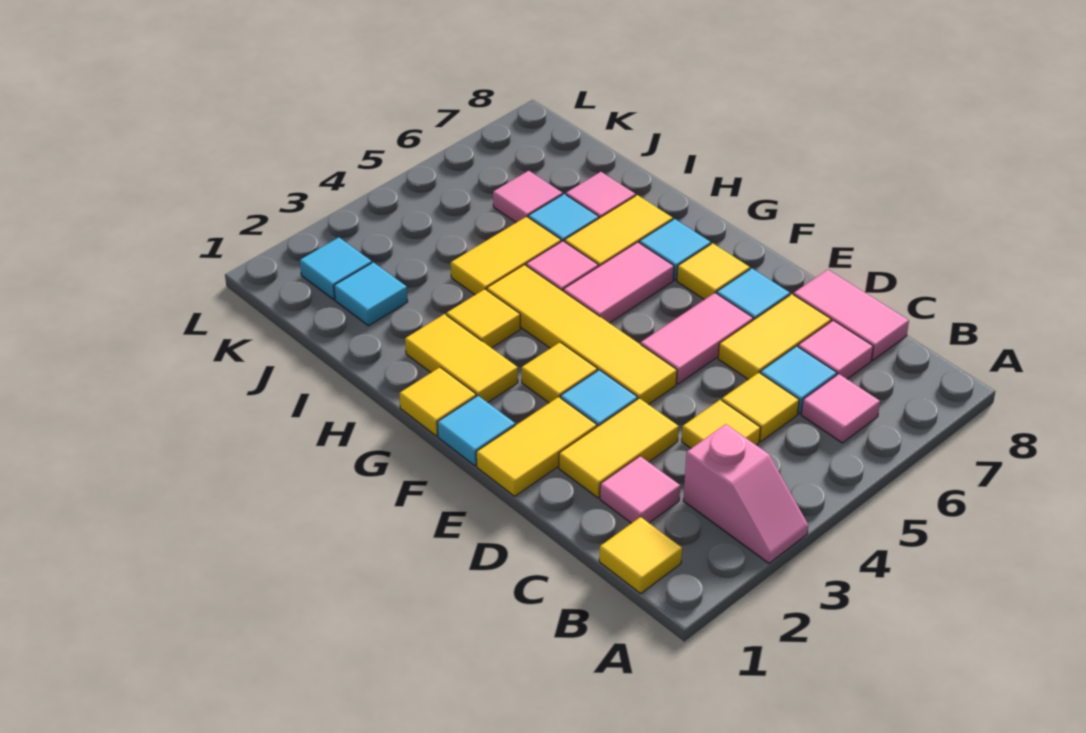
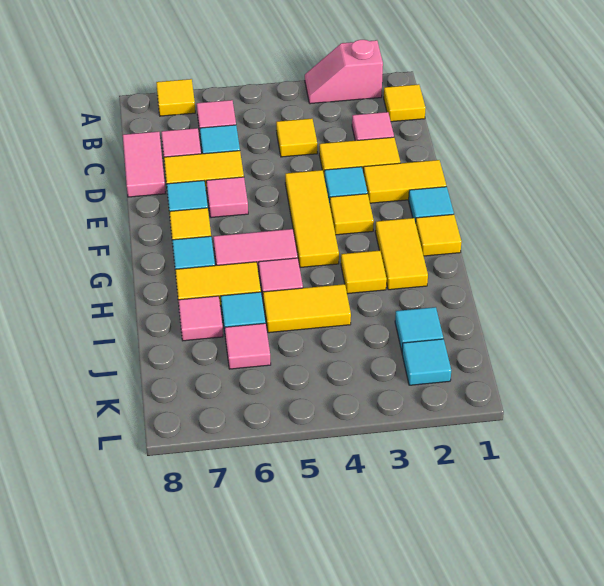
pink slope A3:B3 level 1 top B -> pink slope A2:A3 level 1 top 2
yellow tile C5 level 1 -> yellow tile A7 level 1
yellow tile E4:H4 level 1 -> yellow tile E4:G4 level 1
pink tile E5:E6 level 1 -> pink tile E6 level 1

